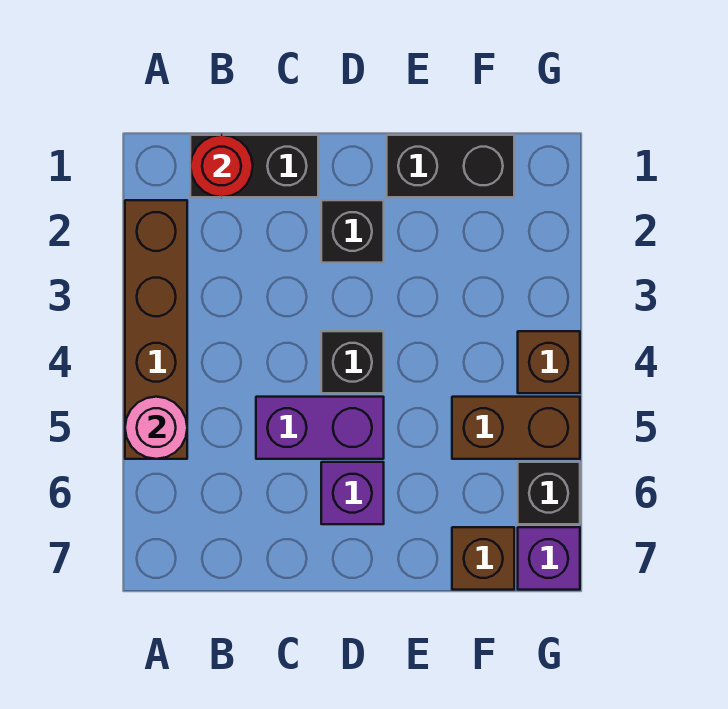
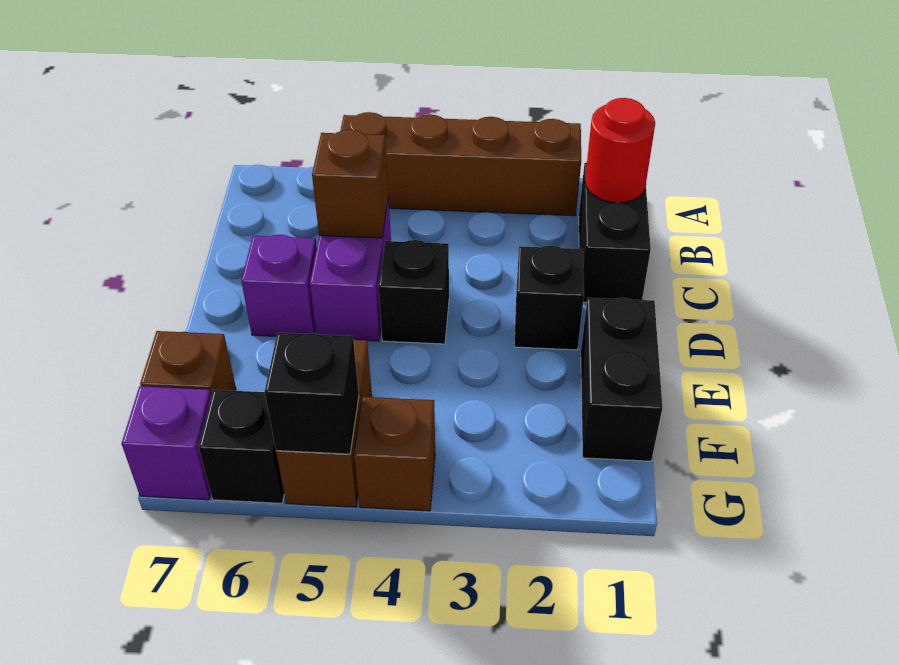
pink round brick A5 level 2 -> none
none -> brown brick C5 level 2
none -> black brick G5 level 2

